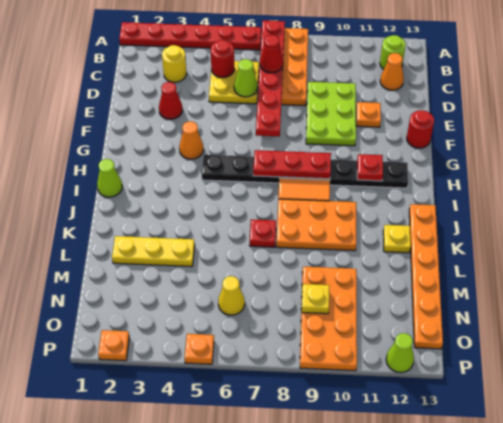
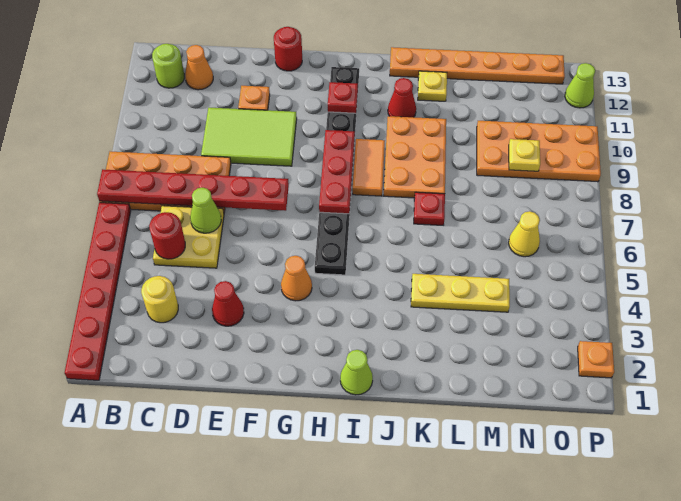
red cone C7 level 3 -> red cone J11 level 1
lime plate D9:F10 level 1 -> lime tile D9:F10 level 1
yellow plate L2:L4 level 1 -> yellow plate K4:M4 level 1
orange plate P5 level 1 -> none

